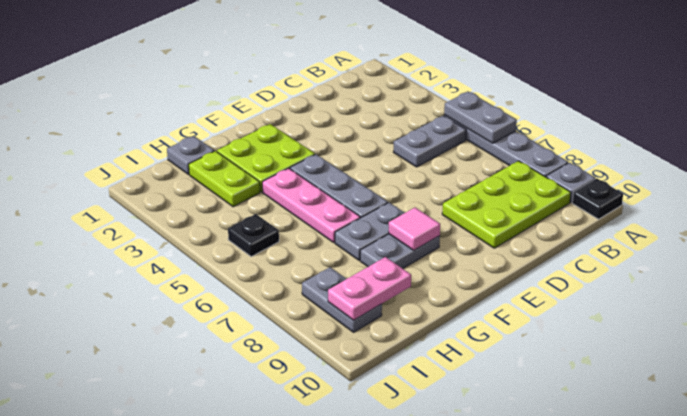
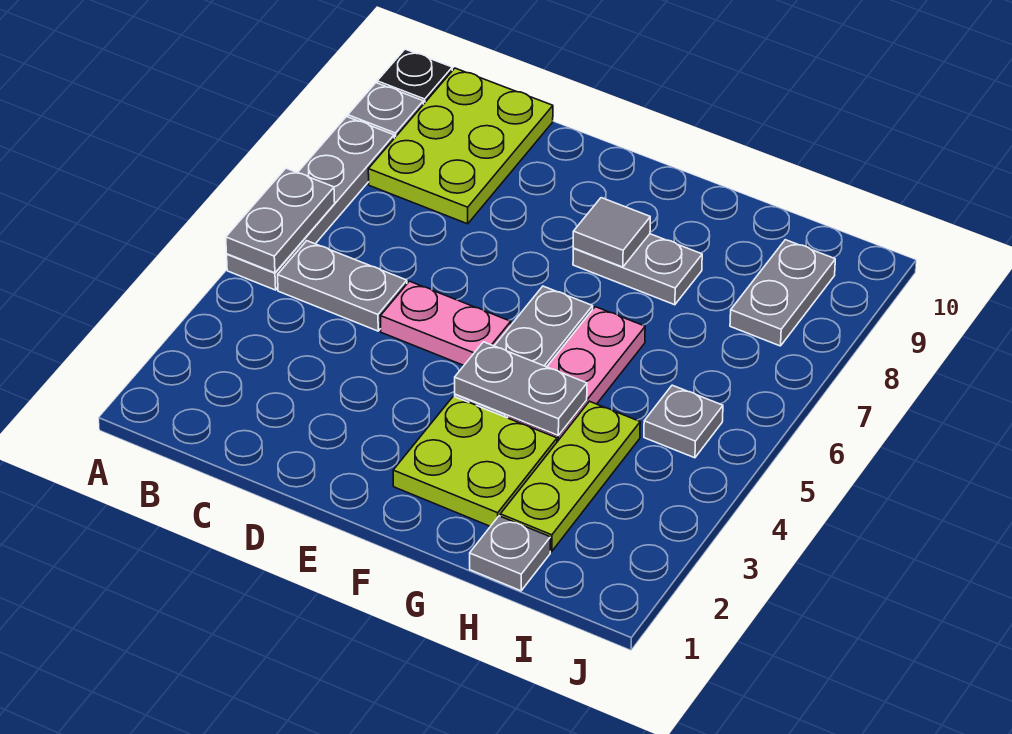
lime plate B8:D9 level 1 -> lime plate B8:C10 level 1
grey plate F7:G7 level 1 -> grey plate F4:G4 level 2
pink tile F8 level 2 -> grey tile F8 level 2
lime plate H2:H3 level 1 -> lime plate H2:H4 level 1
pink plate H9:I9 level 2 -> pink plate D5:E5 level 1
black plate I5 level 1 -> grey plate I5 level 1

